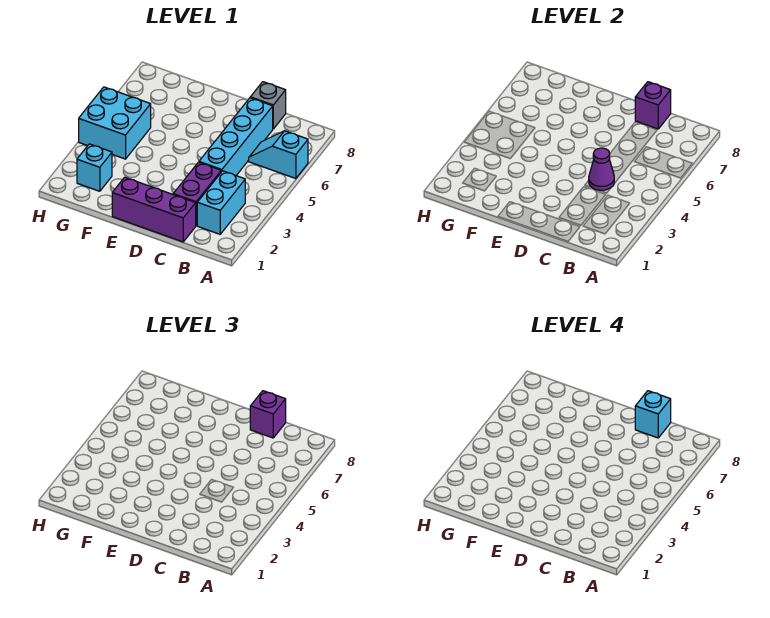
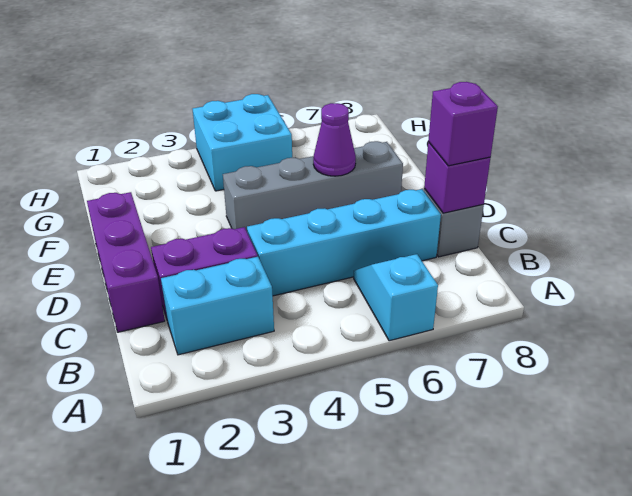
purple cone C4 level 2 -> purple cone E6 level 2
cyan brick C8 level 4 -> none
none -> grey brick E4:E7 level 1
cyan brick G2 level 1 -> none

